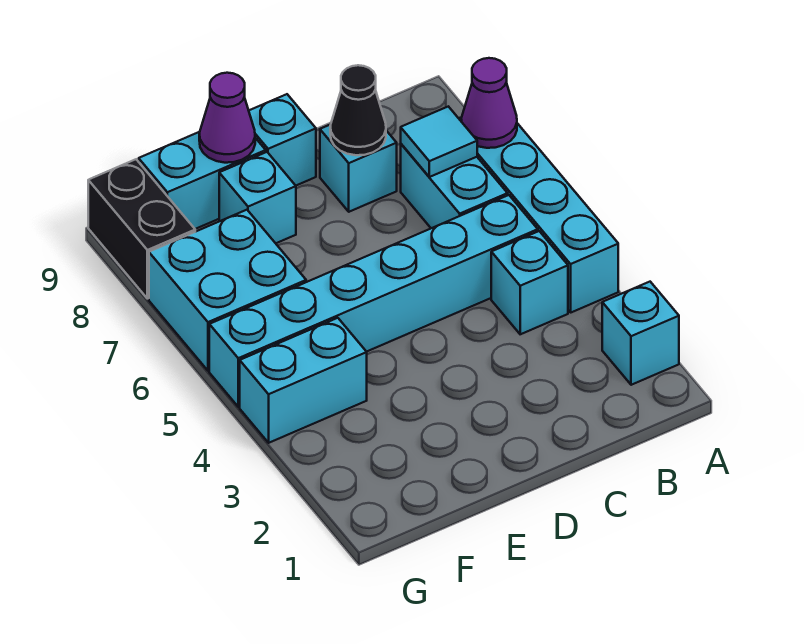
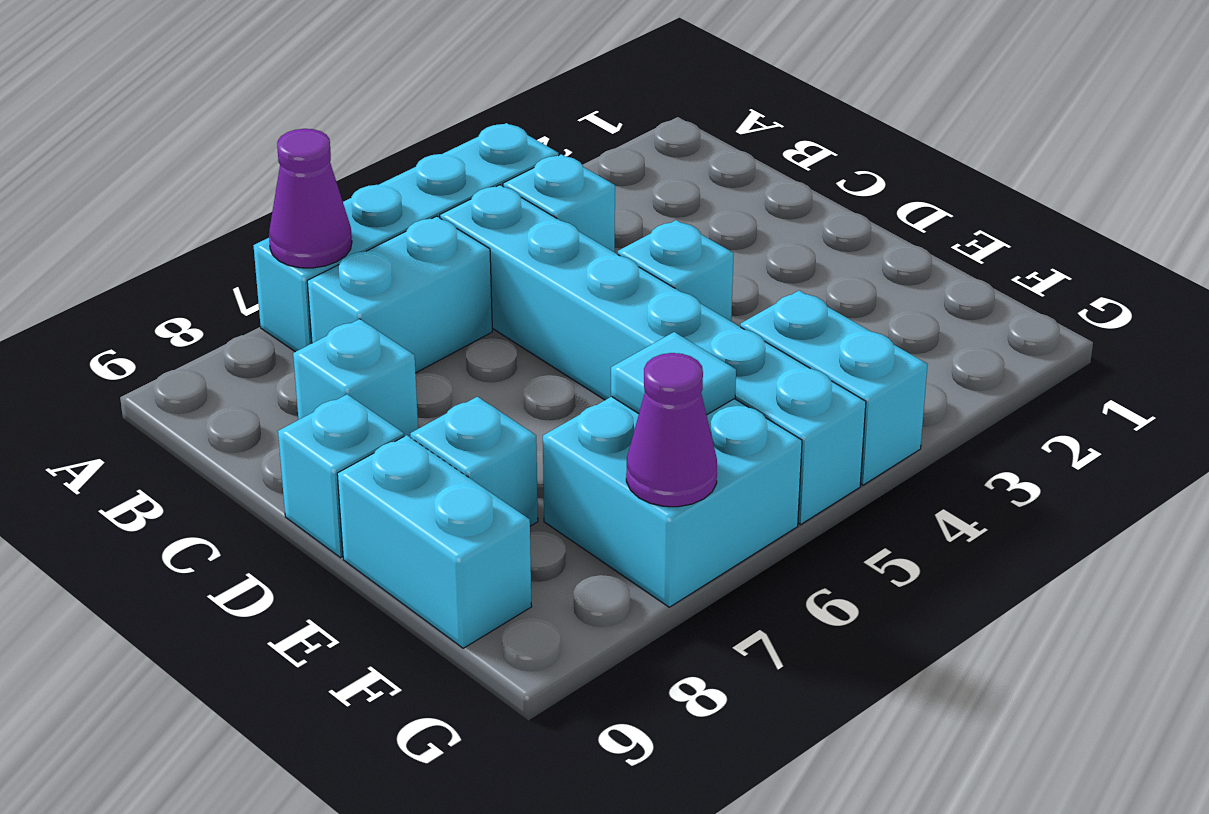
cyan brick A2 level 1 -> cyan brick D4 level 1
cyan tile B7 level 2 -> cyan tile F6 level 2
black cone C8 level 2 -> none
purple cone E9 level 2 -> purple cone G7 level 2
black brick G8:G9 level 1 -> none

